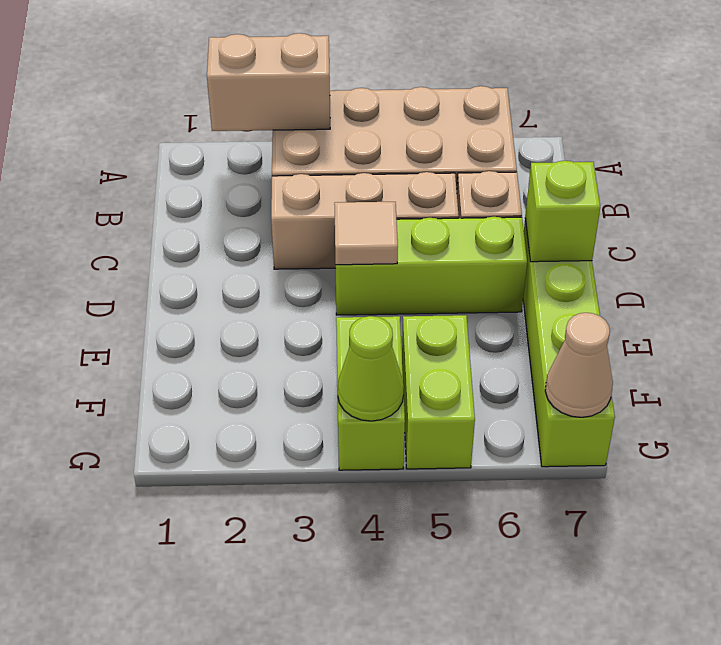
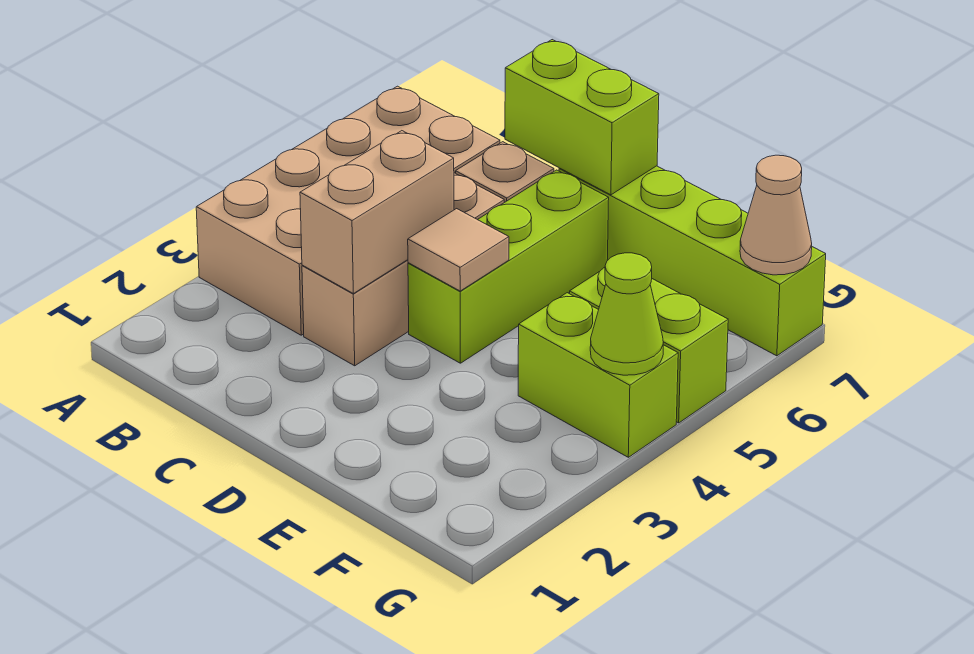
tan brick A2:A3 level 2 -> tan brick C3:C4 level 2
lime brick D7 level 2 -> lime brick C7:D7 level 2

